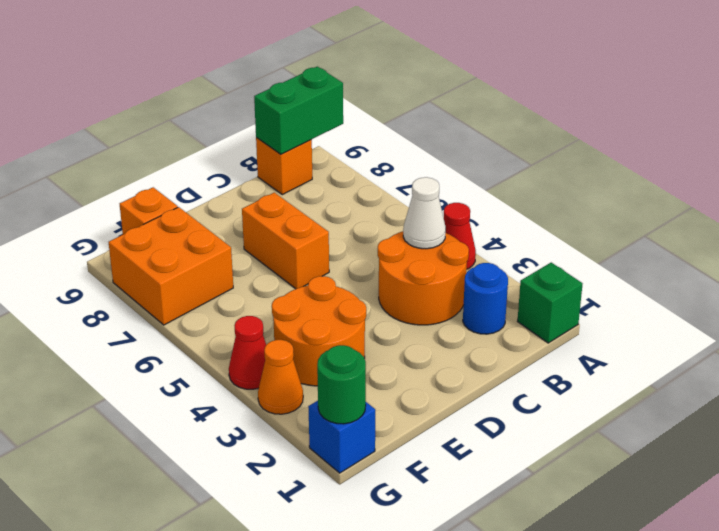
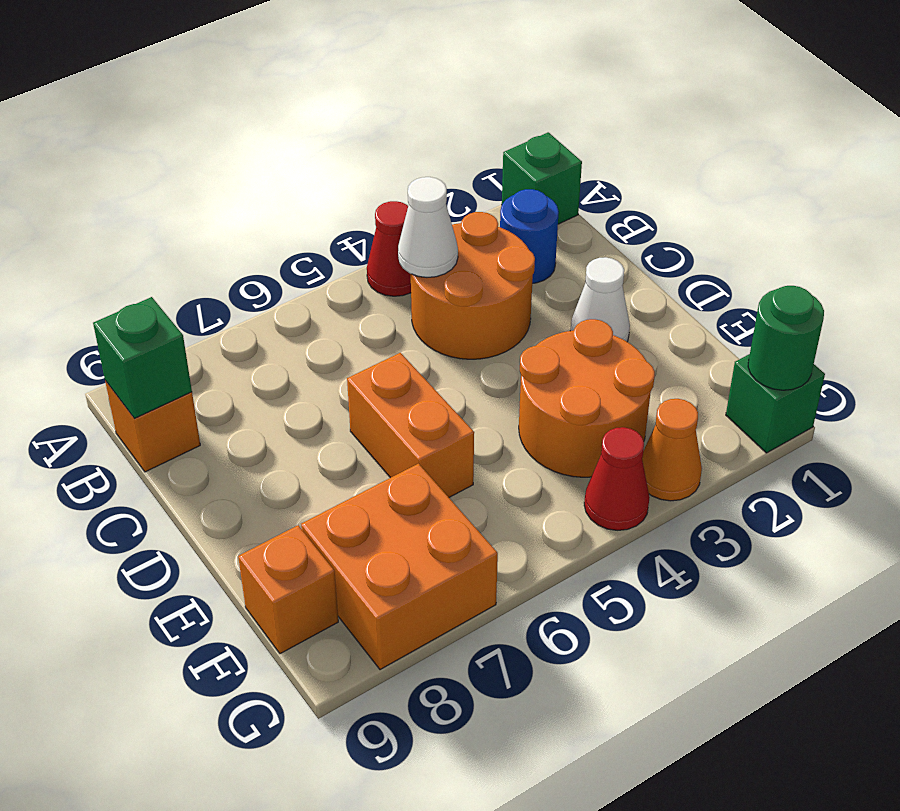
green brick A9:B9 level 2 -> green brick B9 level 2
none -> white cone D2 level 1
orange brick D6:D7 level 1 -> orange brick D6:E6 level 1
blue brick G1 level 1 -> green brick G1 level 1

